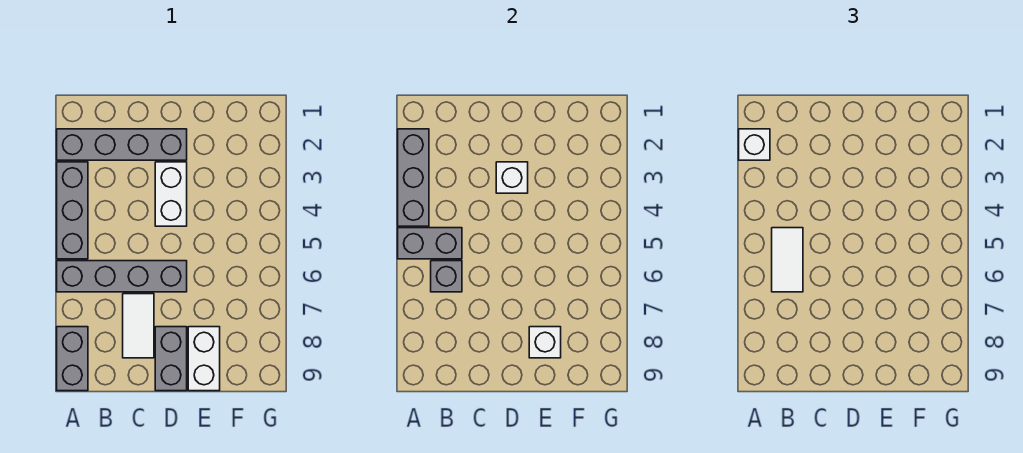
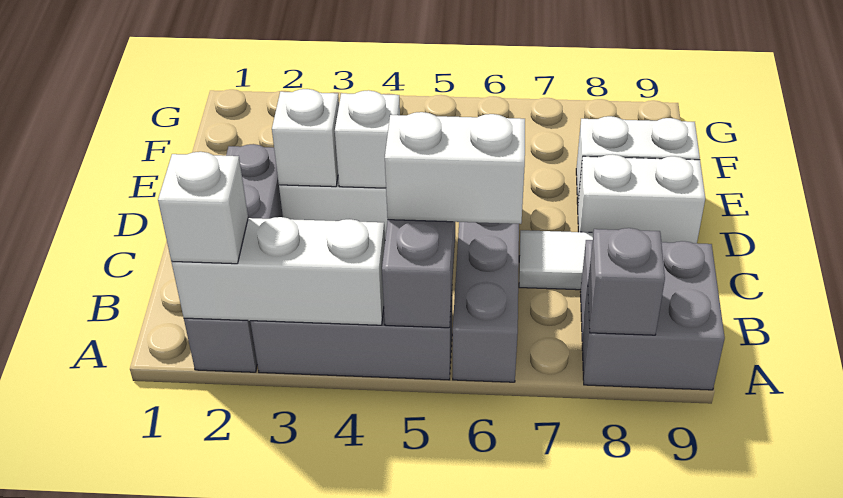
grey brick A2:A4 level 2 -> white brick A2:A4 level 2
grey brick A8:A9 level 1 -> grey brick A8:B9 level 1
white tile B5:B6 level 3 -> white brick B5:B6 level 3
grey brick B6 level 2 -> grey brick A8 level 2
grey brick D8:D9 level 1 -> white brick D8:D9 level 1
white brick E8 level 2 -> white brick D4 level 2

